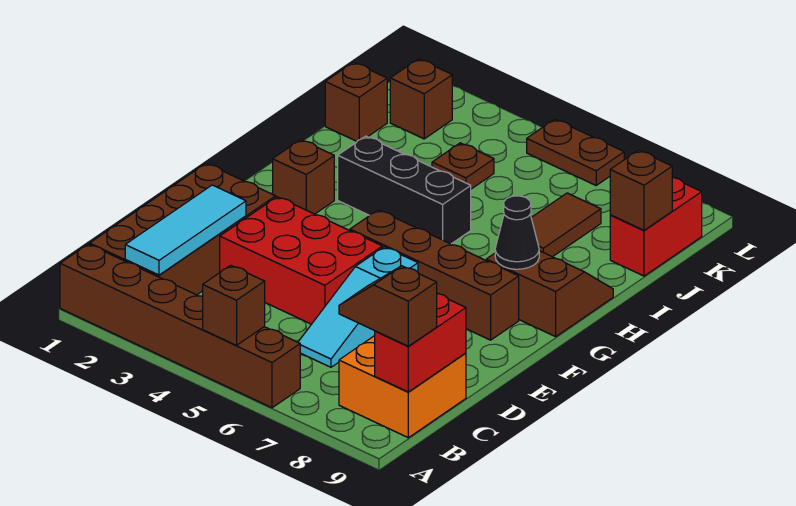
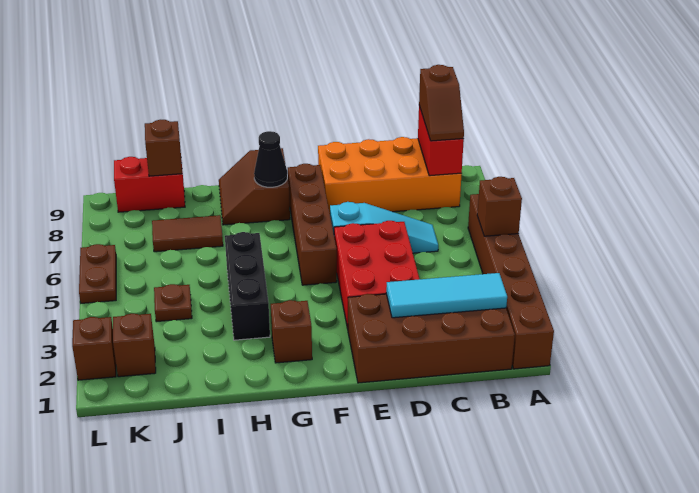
orange brick B8:C9 level 1 -> orange brick B8:E9 level 1
red brick B9:C9 level 2 -> red brick B8:B9 level 2
brown brick J1 level 1 -> brown brick L2 level 1

